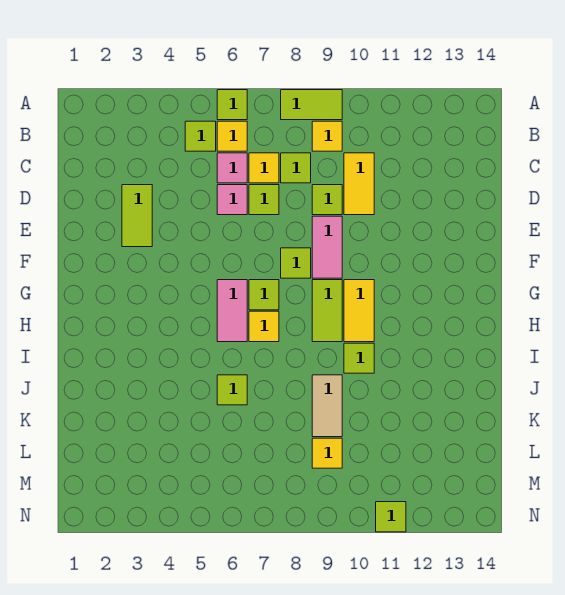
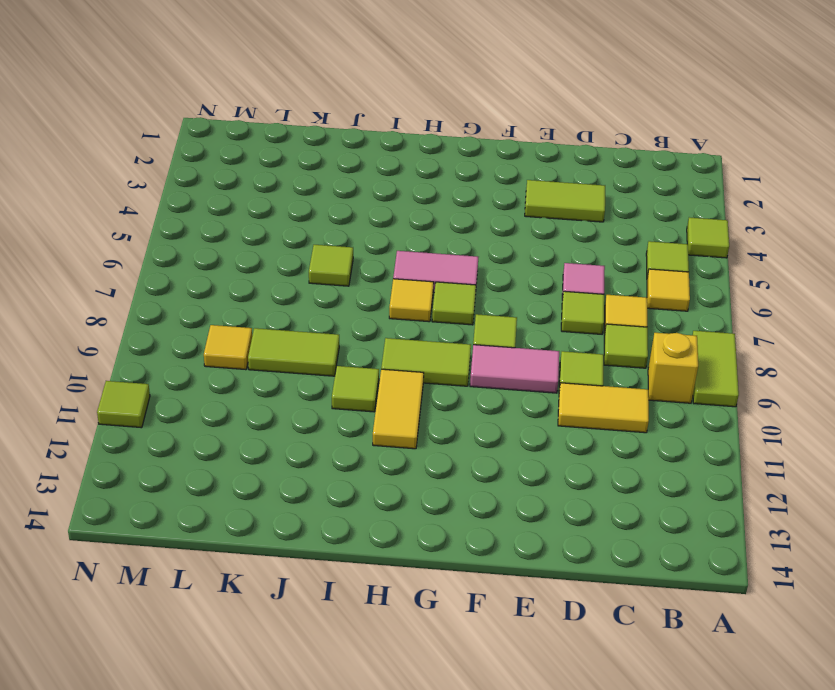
lime tile A6 level 1 -> lime tile A4 level 1
yellow tile B9 level 1 -> yellow brick B9 level 1
pink tile C6 level 1 -> none
yellow tile G10:H10 level 1 -> yellow tile H10:H11 level 1
tan tile J9:K9 level 1 -> lime tile J9:K9 level 1

